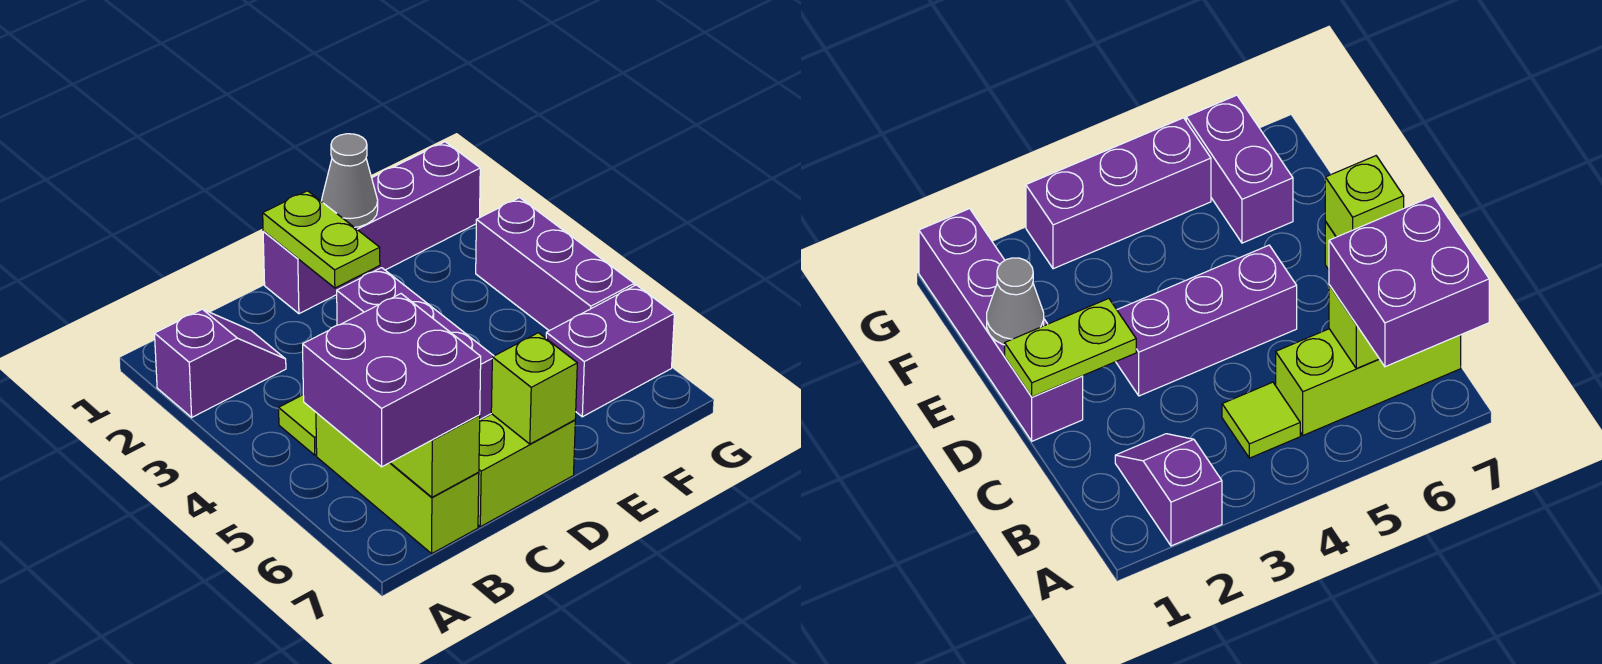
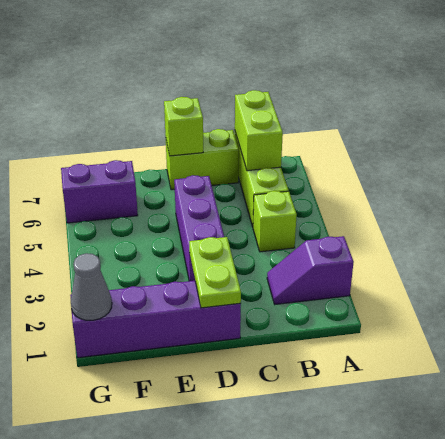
purple brick A6:B7 level 3 -> none
lime tile B4 level 1 -> lime brick B4 level 1
grey cone E1 level 2 -> grey cone G1 level 2
purple brick G3:G5 level 1 -> none

